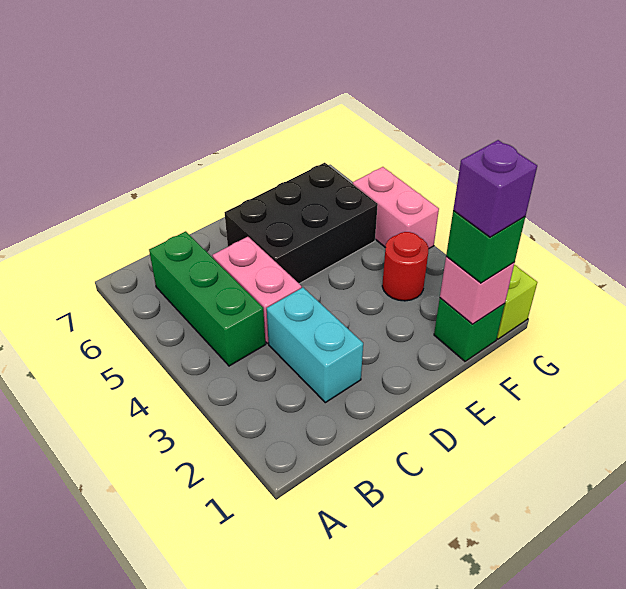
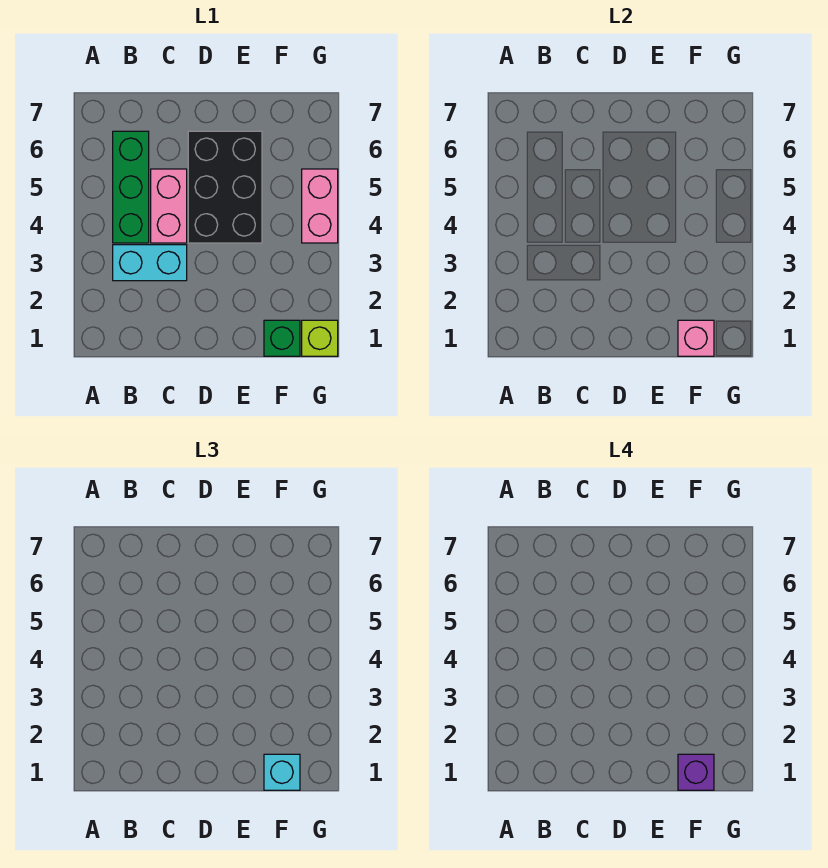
cyan brick C2:C3 level 1 -> cyan brick B3:C3 level 1
black brick D5:F6 level 1 -> black brick D4:E6 level 1
green brick F1 level 3 -> cyan brick F1 level 3
red round brick F3 level 1 -> none

